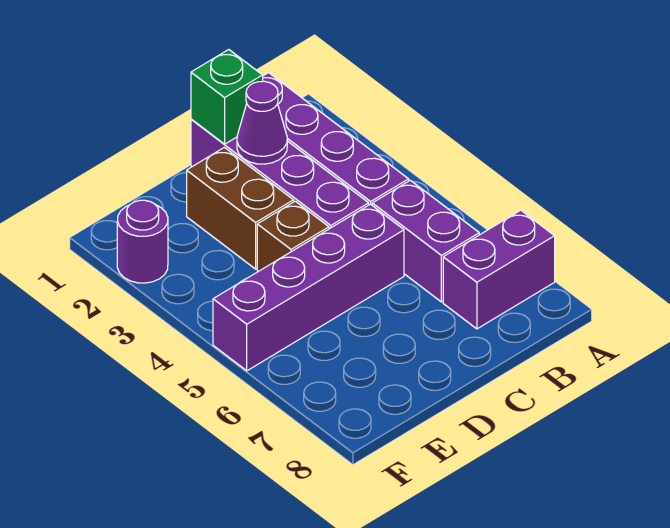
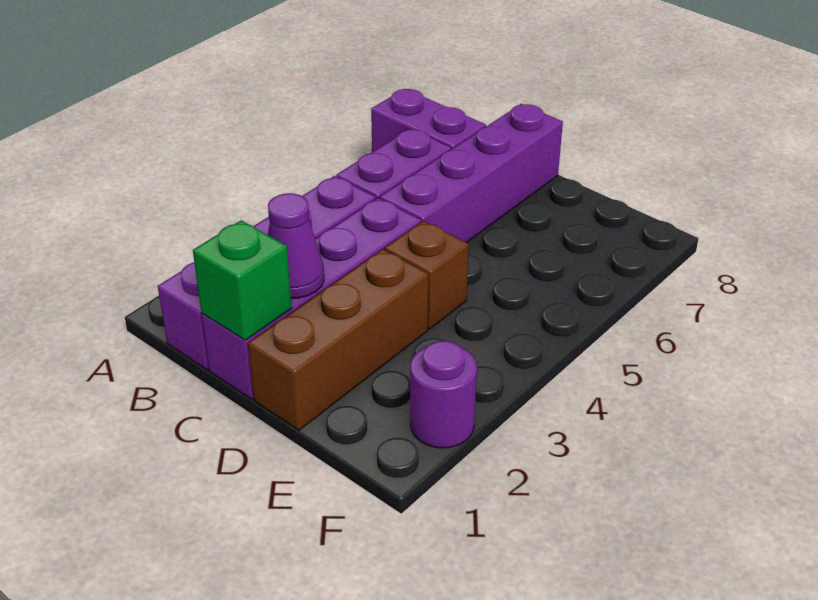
purple brick C5:F5 level 1 -> purple brick C5:C8 level 1
brown brick D2:D3 level 1 -> brown brick D1:D3 level 1

